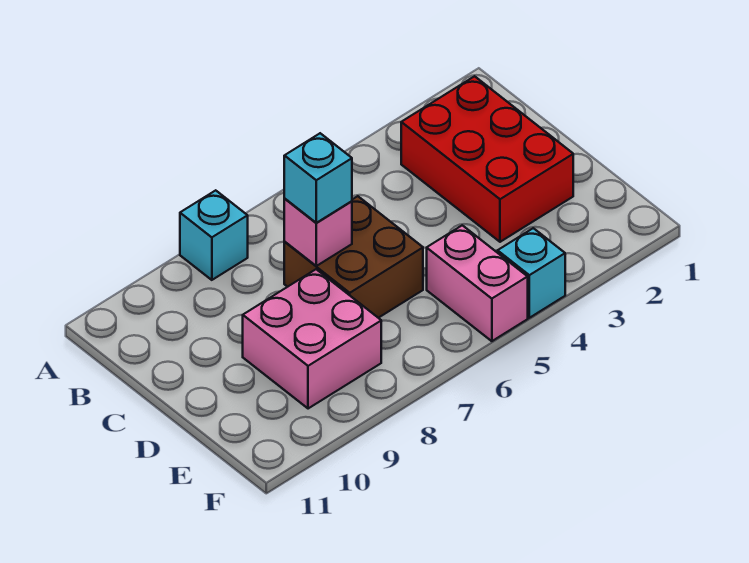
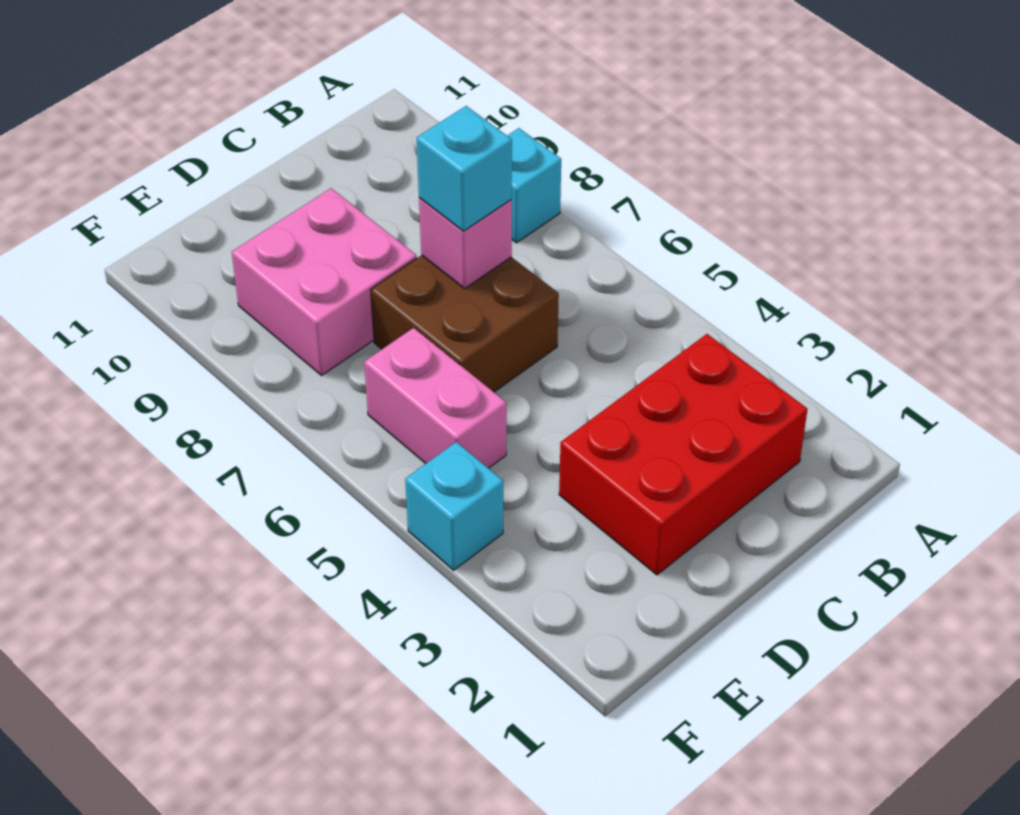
pink brick E5:F5 level 1 -> pink brick E5:E6 level 1

